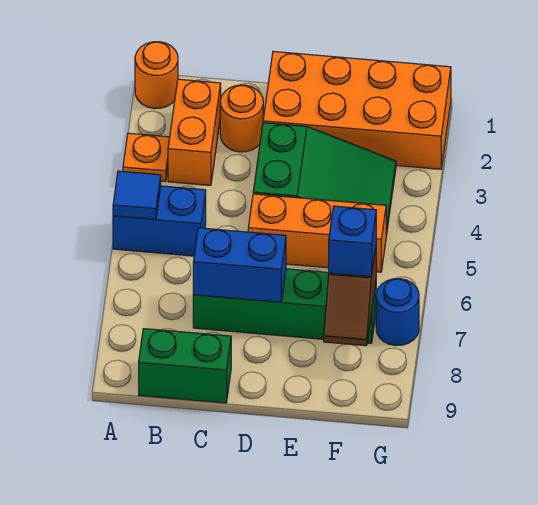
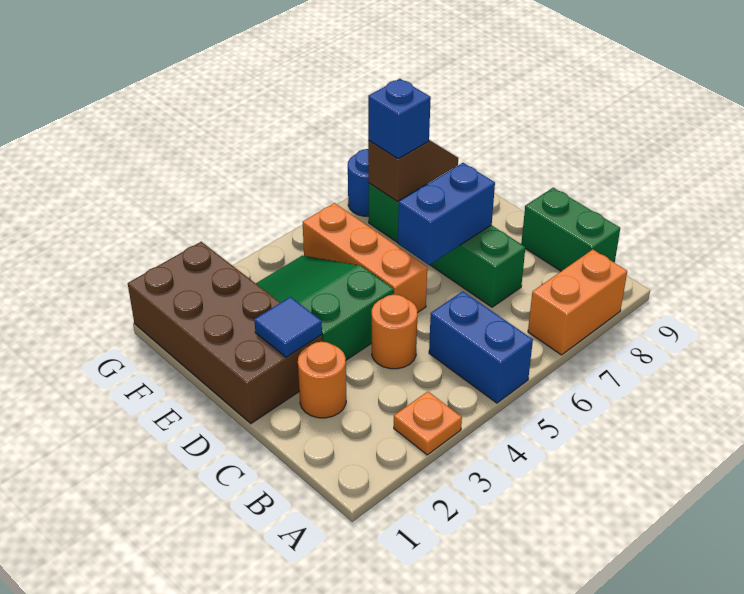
orange round brick A1 level 1 -> orange round brick C4 level 1
blue tile A5 level 2 -> blue tile D2 level 2
orange brick B2:B3 level 1 -> orange brick A7:A8 level 1
blue brick C7:D7 level 2 -> blue brick D6:D7 level 2
orange brick D1:G2 level 1 -> brown brick D1:G2 level 1

